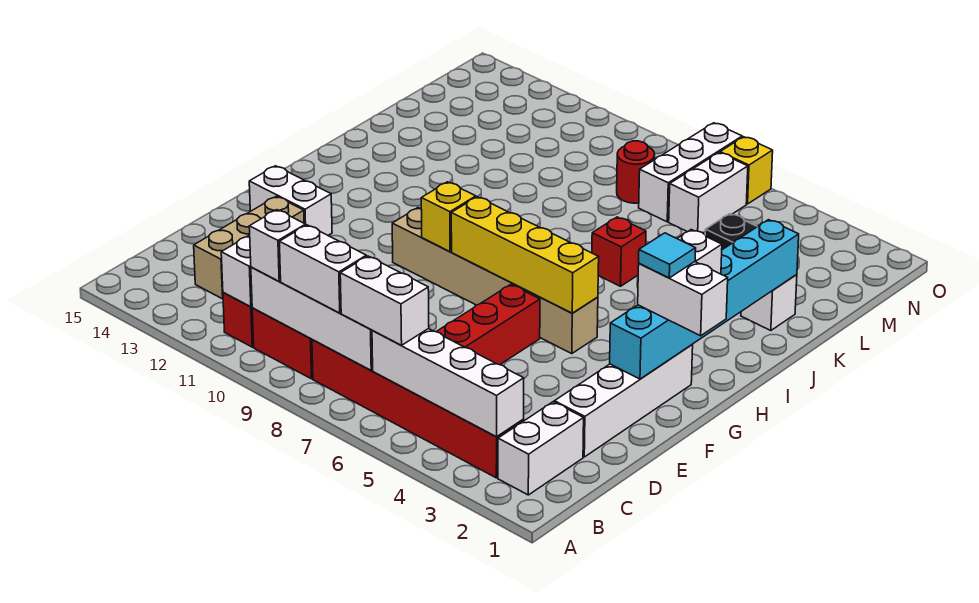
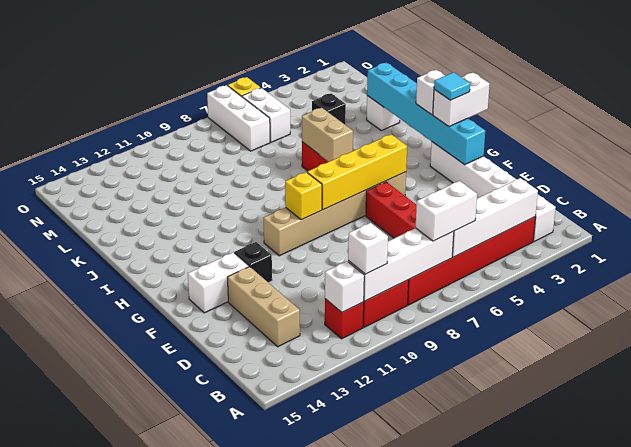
white brick B8:B9 level 3 -> none
none -> black brick F12 level 1
none -> tan brick I6:J6 level 2
red round brick M8 level 1 -> none

